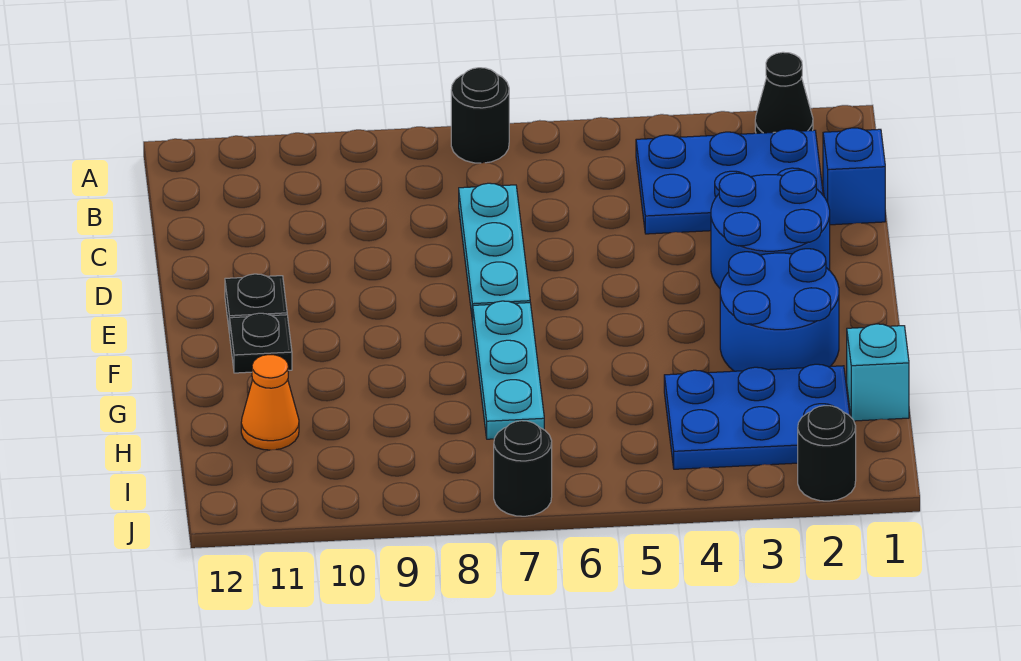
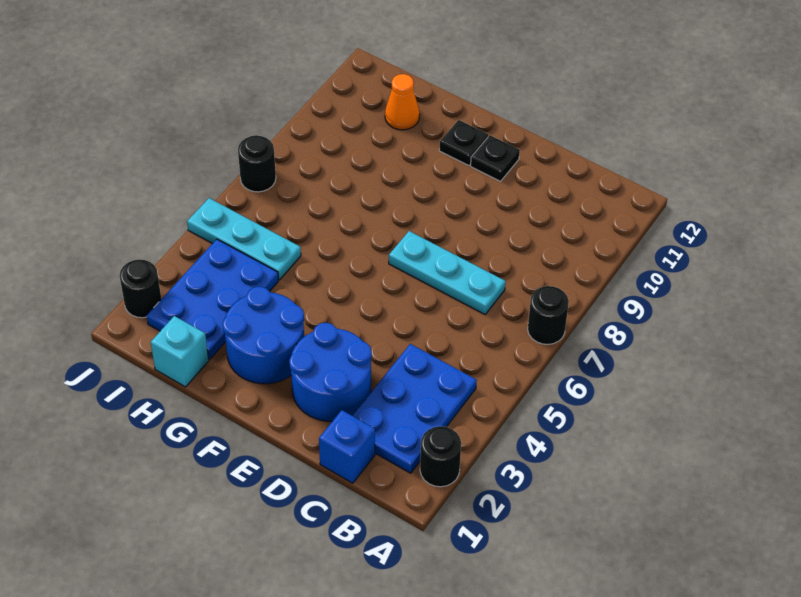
black cone A2 level 1 -> black round brick A2 level 1
cyan plate F7:H7 level 1 -> cyan plate H5:J5 level 1

